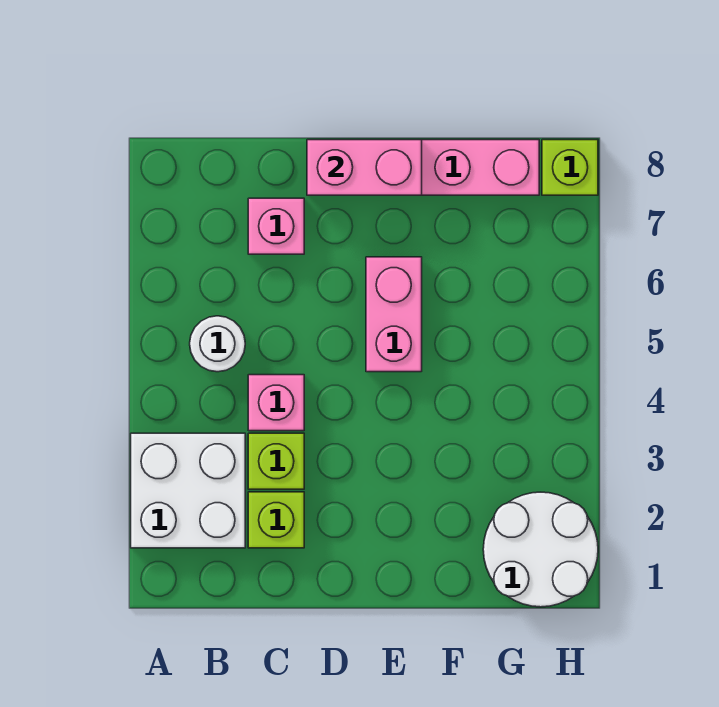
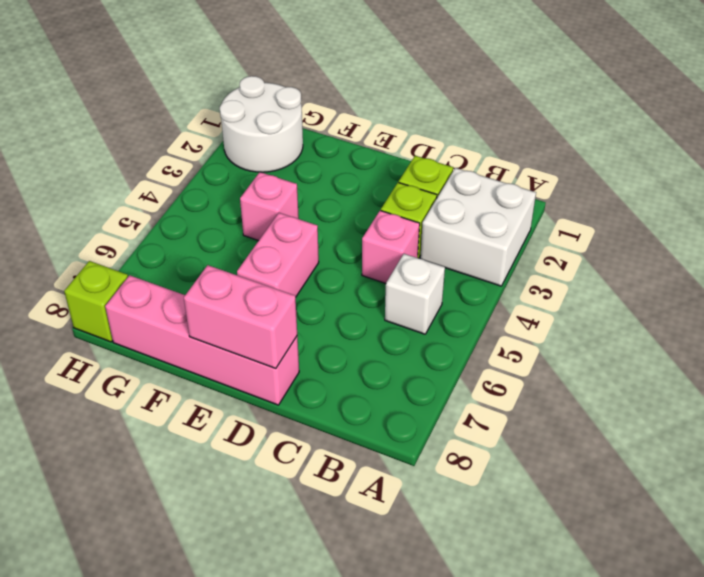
white round brick B5 level 1 -> white brick B5 level 1
pink brick C7 level 1 -> pink brick F4 level 1

